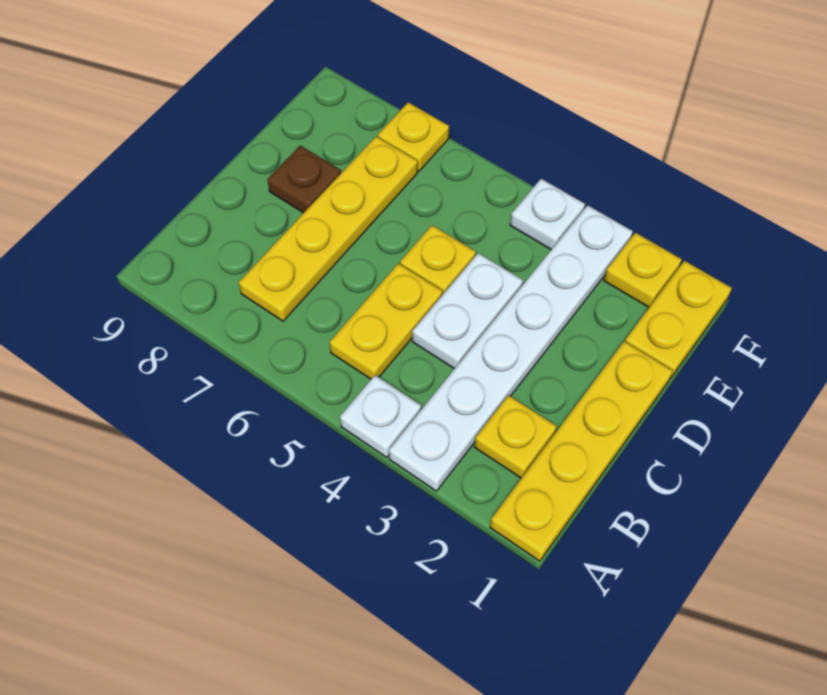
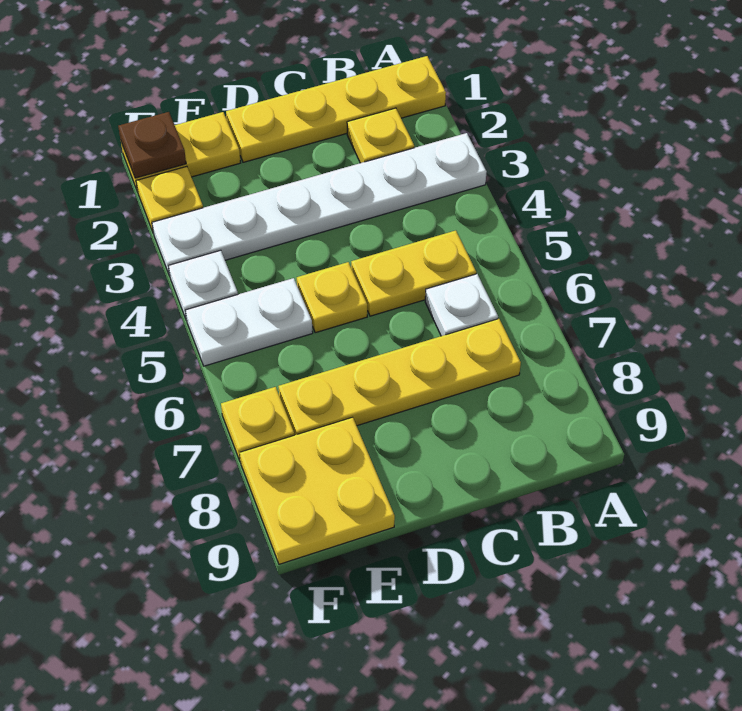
white plate A4 level 1 -> white plate B6 level 1
white plate C4:D4 level 1 -> white plate E5:F5 level 1
brown plate D8 level 1 -> brown plate F1 level 2
none -> yellow plate E8:F9 level 1

